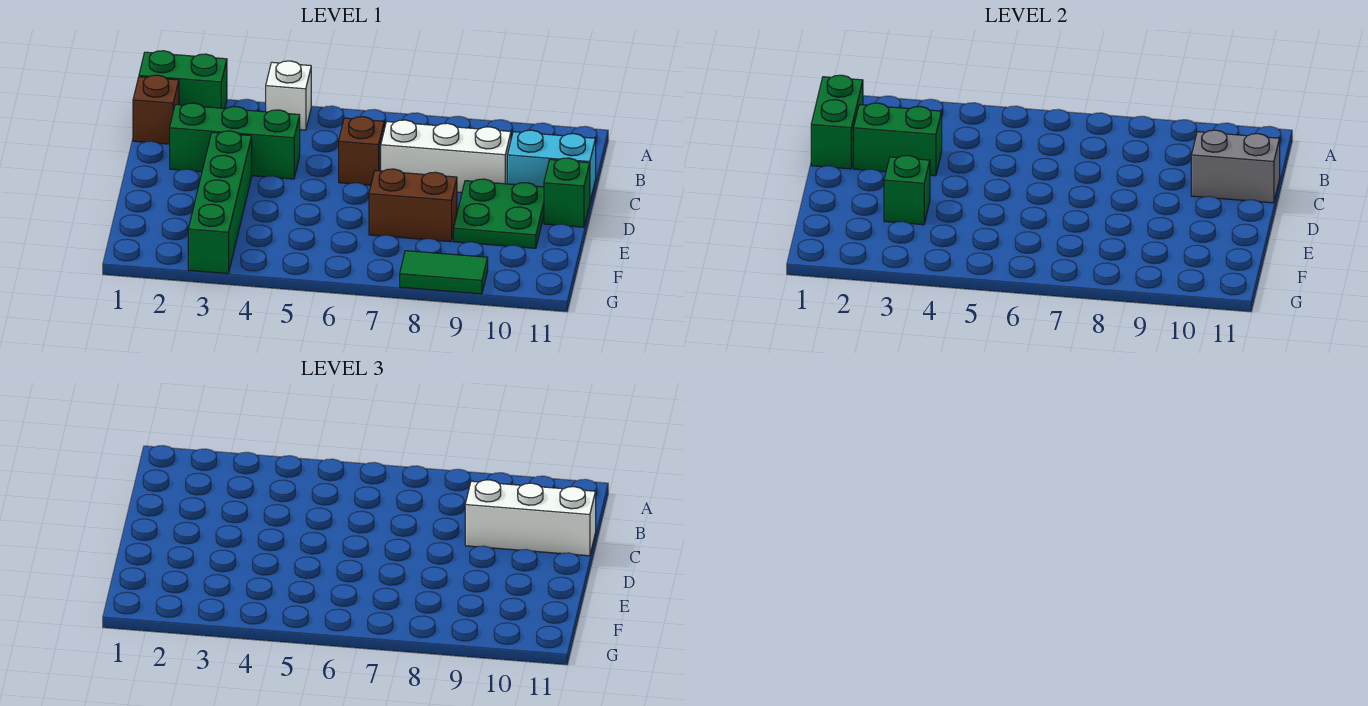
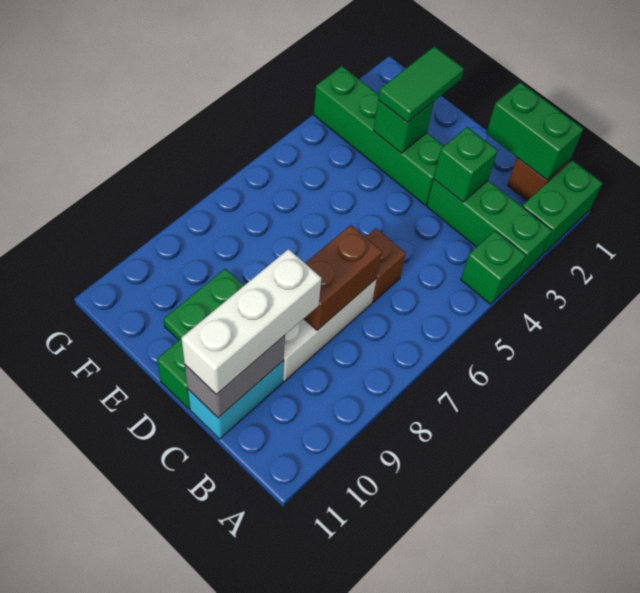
white brick A4 level 1 -> green brick A4 level 1
green brick C2:C4 level 1 -> green brick A3:C3 level 1
green brick C2:C3 level 2 -> green brick C3 level 2
brown brick E7:E8 level 1 -> brown brick C7:C8 level 2
green tile G8:G9 level 1 -> green tile E2:E3 level 3

